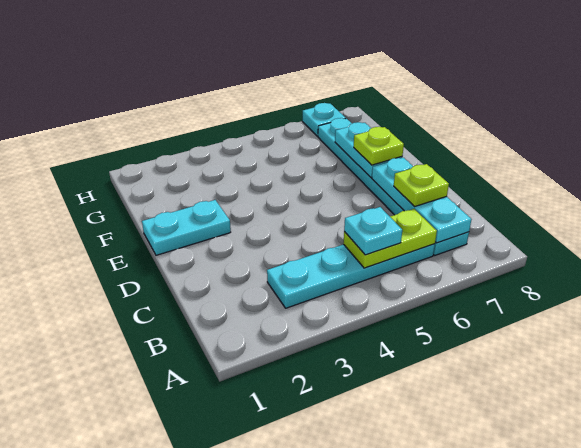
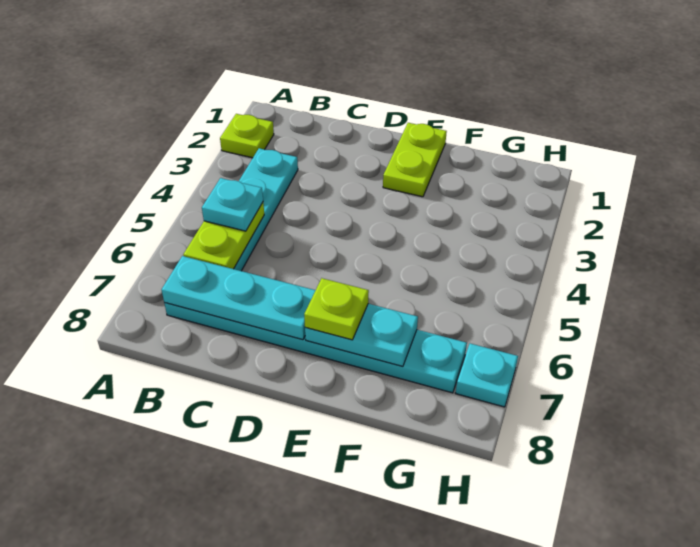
lime plate C7 level 3 -> lime plate A2 level 1
cyan plate E1:E2 level 1 -> lime plate E1:E2 level 1

